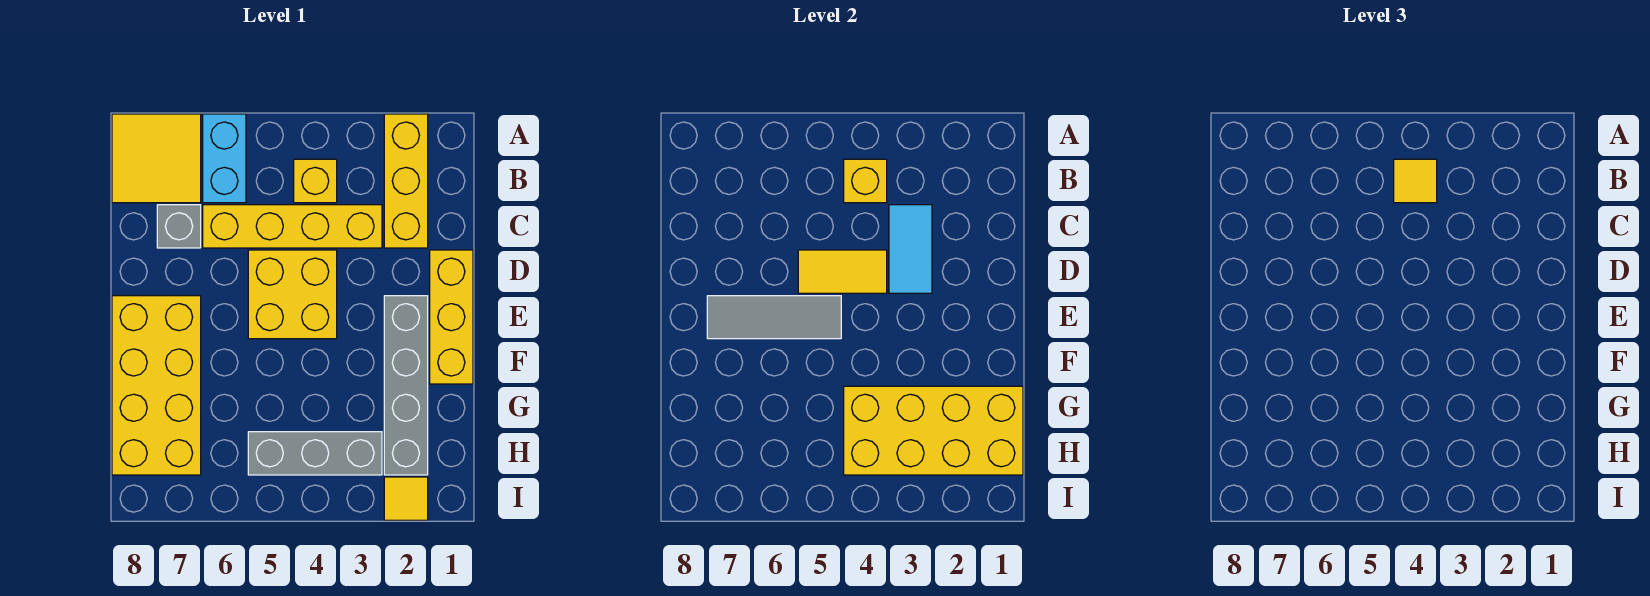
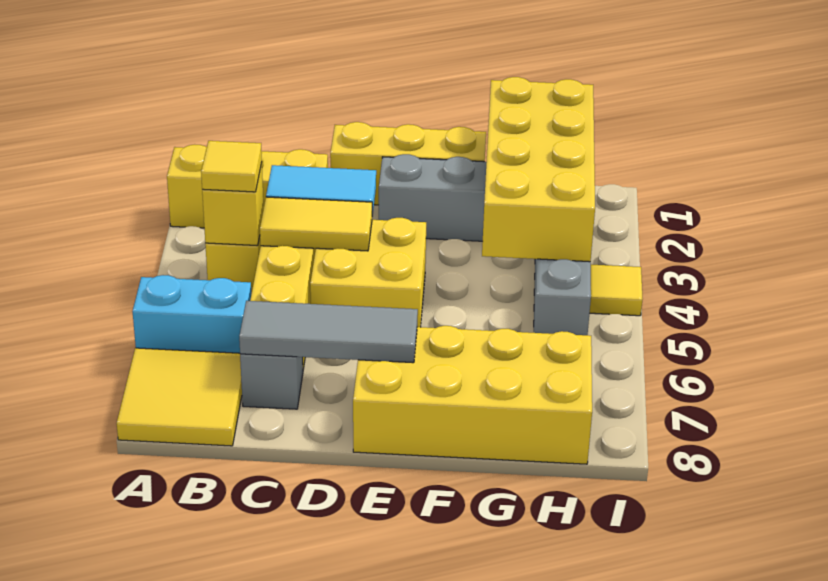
yellow tile D4:D5 level 2 -> yellow tile C4:D4 level 2
grey tile E5:E7 level 2 -> grey tile C7:E7 level 2
yellow tile I2 level 1 -> yellow tile I4 level 1

